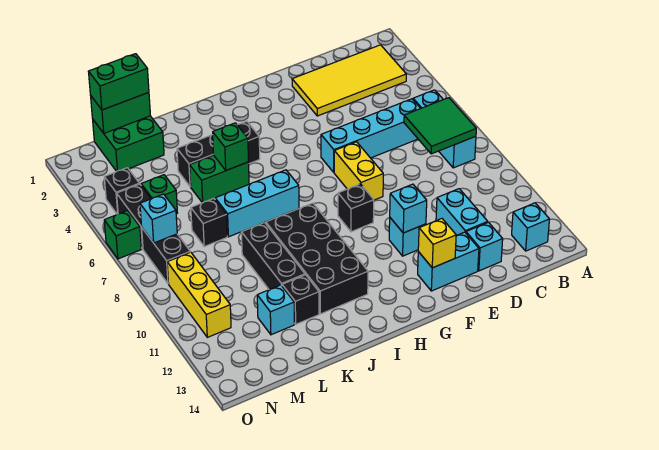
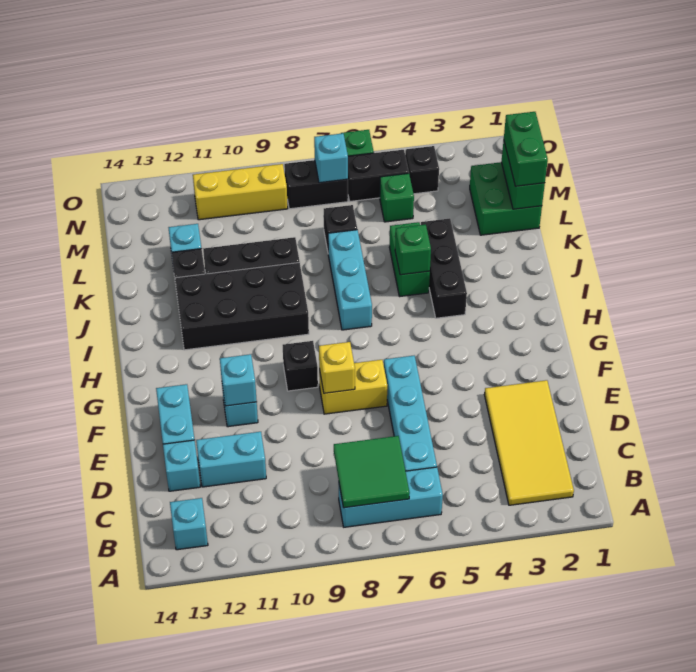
yellow brick F13 level 2 -> yellow brick F8 level 2

